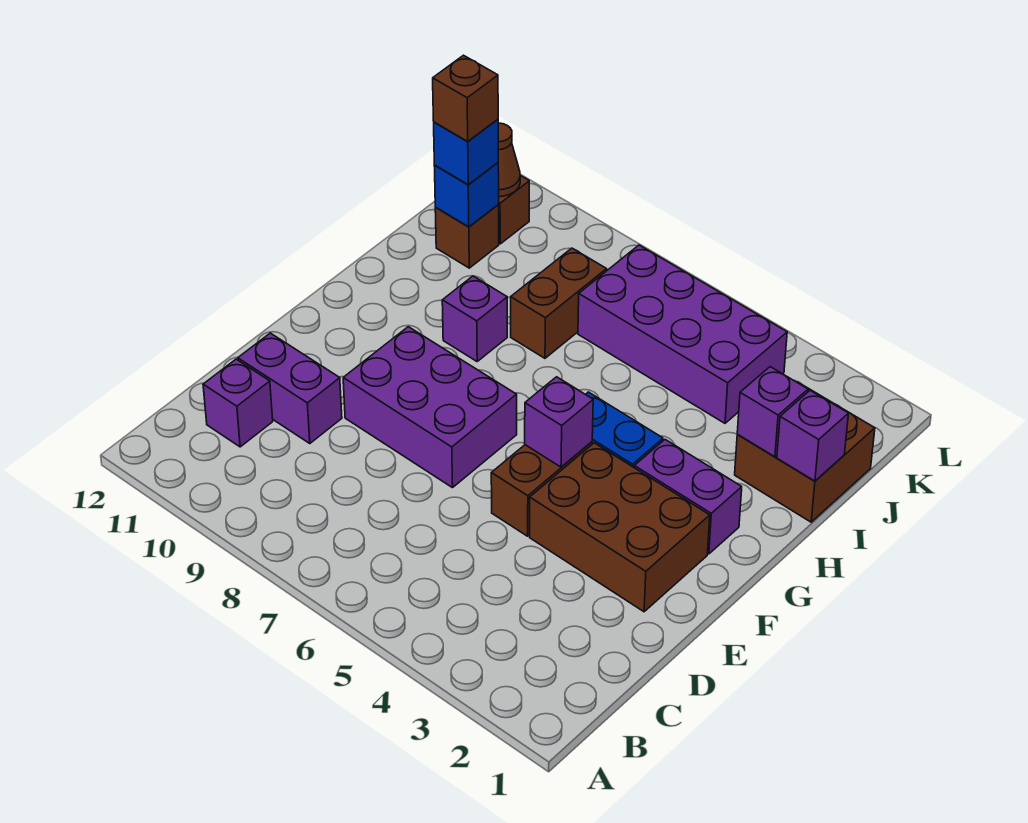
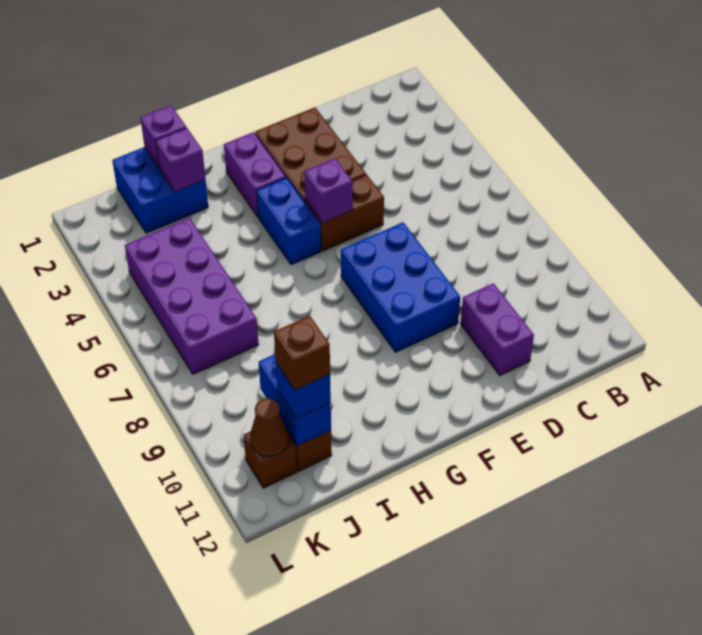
purple brick C11 level 1 -> none
purple brick E7:F9 level 1 -> blue brick E7:F9 level 1
purple brick H9 level 1 -> none
brown brick I1:J2 level 1 -> blue brick I1:J2 level 1
brown brick I8:J8 level 1 -> none
blue brick J11 level 2 -> blue brick J10:J11 level 2

